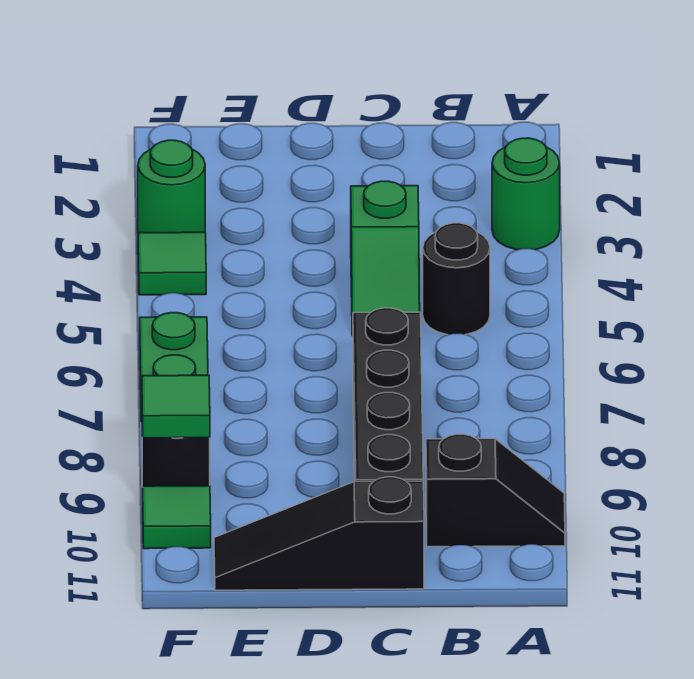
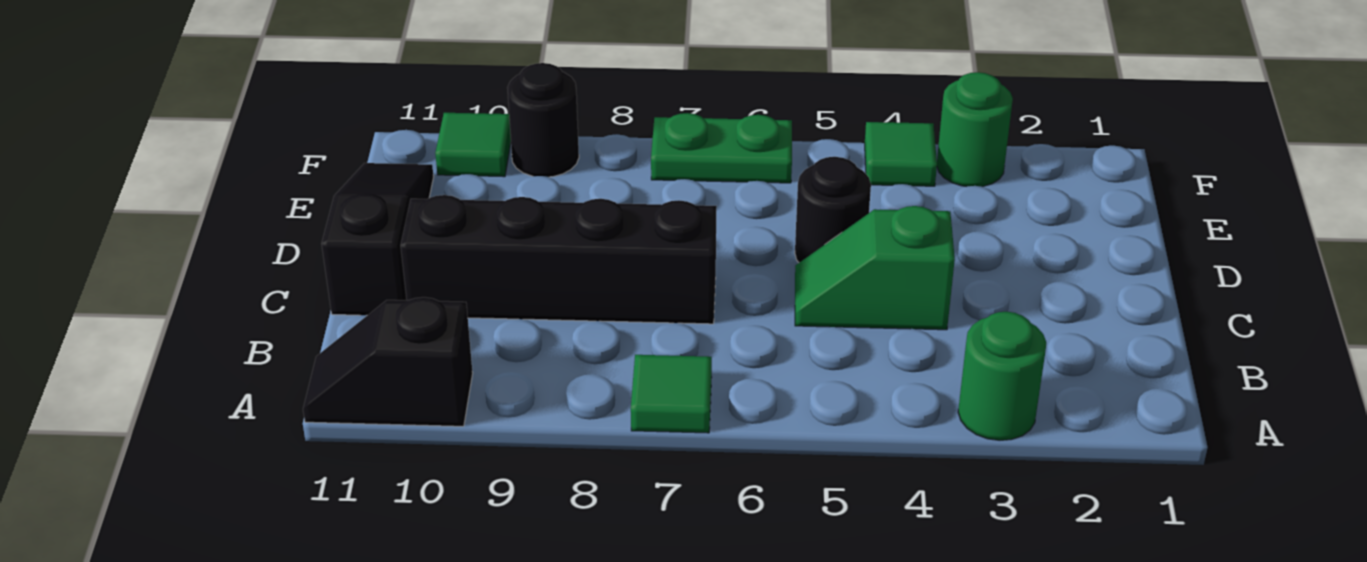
black slope A10:B10 level 1 top B -> black slope A10:A11 level 1 top 10
black round brick B5 level 1 -> black round brick D5 level 1
green tile F9 level 2 -> green tile A7 level 1

